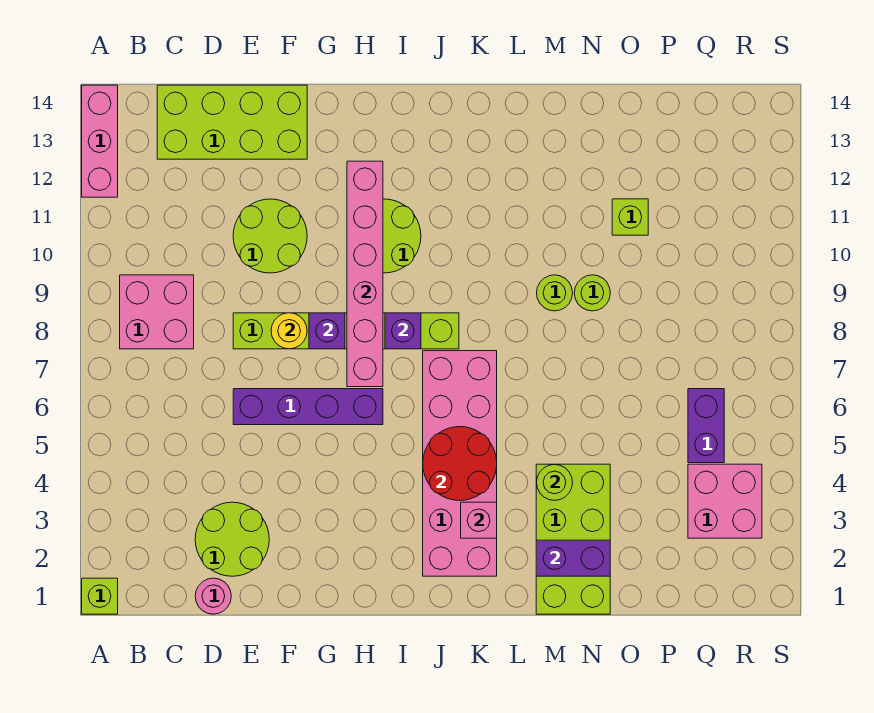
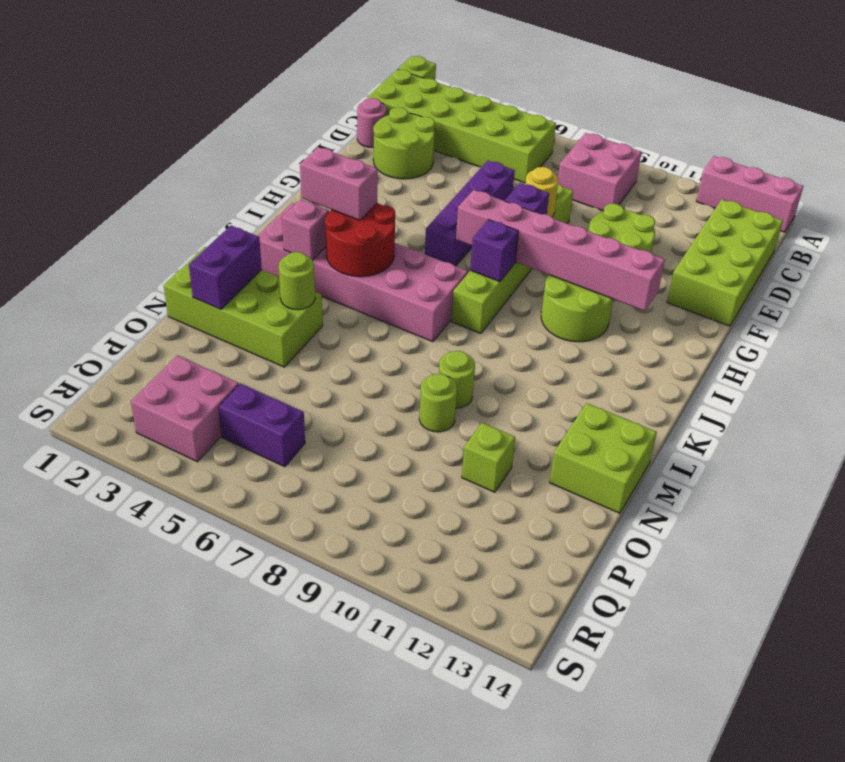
none -> lime brick B1:C6 level 1
none -> pink brick J3:J4 level 3
none -> lime brick M13:N14 level 1

